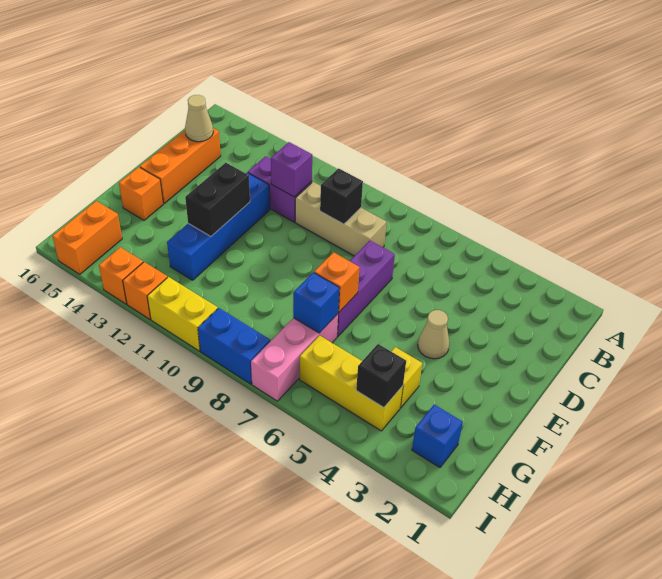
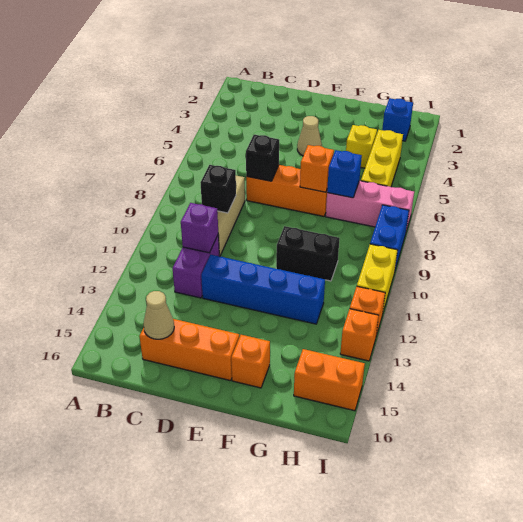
purple brick D7:F7 level 1 -> orange brick D7:F7 level 1
black brick E12:F12 level 2 -> black brick F10:G10 level 1
black brick H4 level 2 -> black brick D7 level 2

